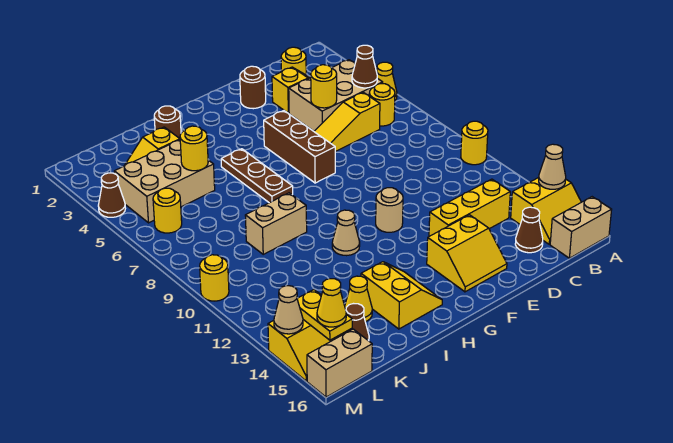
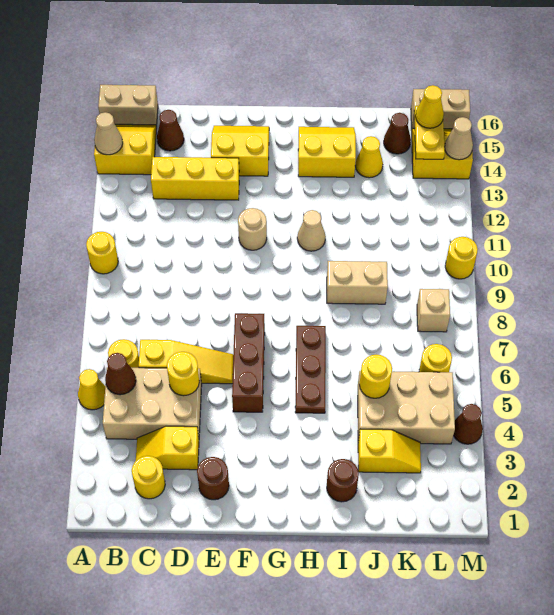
yellow slope H14:I15 level 1 top I -> yellow slope H14:I15 level 1 top 14
none -> tan brick L8 level 1

